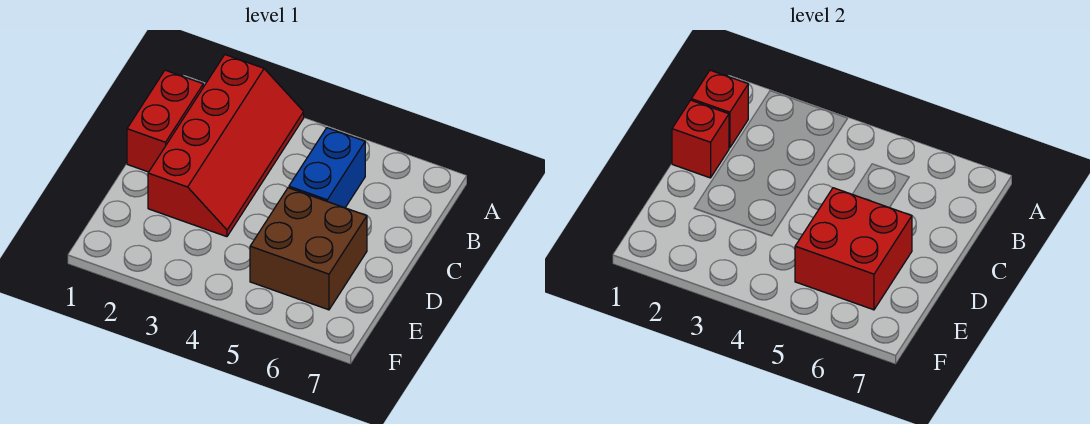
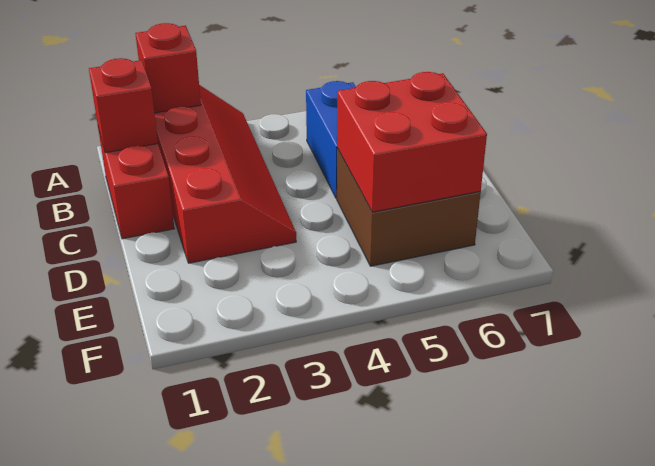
red brick C1 level 2 -> red brick A2 level 2

